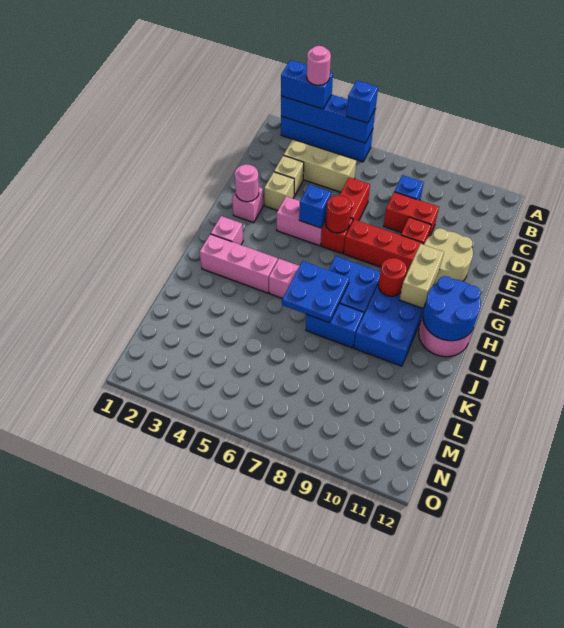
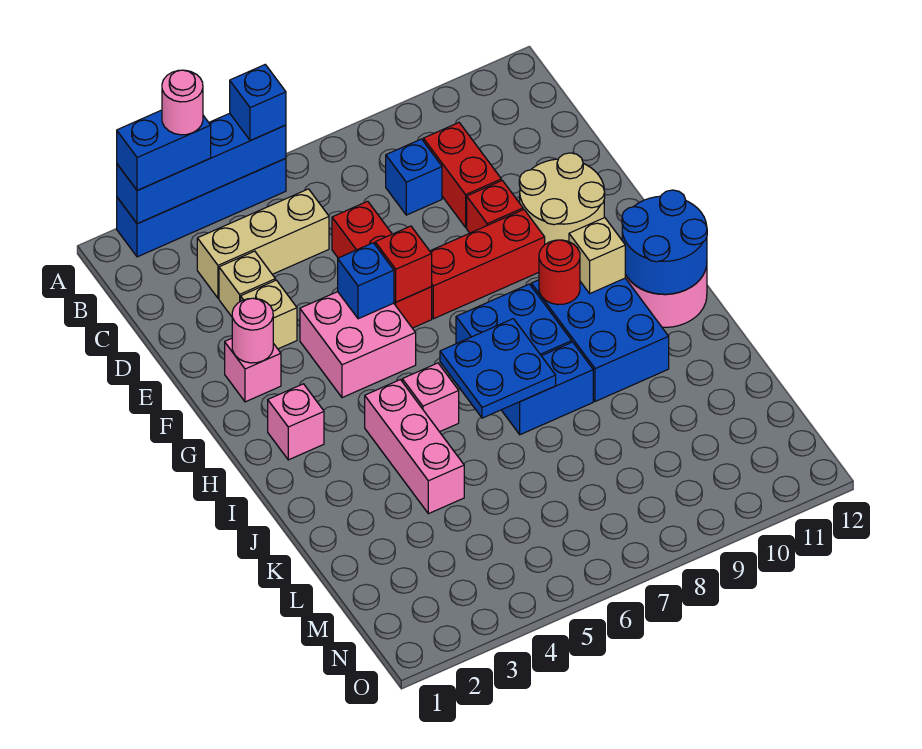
red brick D8:D9 level 1 -> red brick C9:D9 level 1
pink brick F4:F5 level 1 -> pink brick F4:G5 level 1
red round brick F6 level 2 -> red brick F6 level 2
tan brick G10:H10 level 2 -> tan brick H10 level 2
pink brick I2:I4 level 1 -> pink brick I4:K4 level 1

